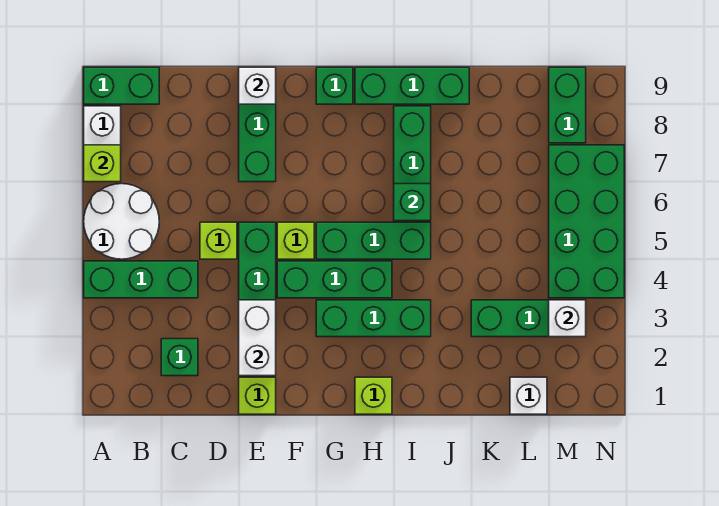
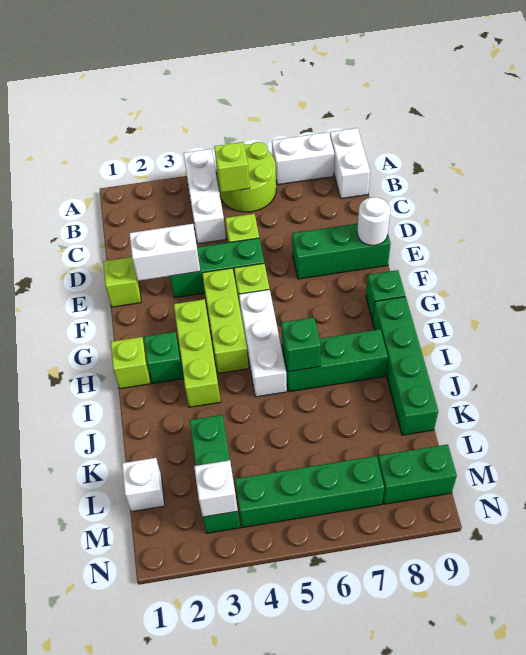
green brick A4:C4 level 1 -> white brick A4:C4 level 1
white round brick A5:B6 level 1 -> lime round brick A5:B6 level 1
lime brick A7 level 2 -> lime brick B5 level 2
green brick A9:B9 level 1 -> white brick A9:B9 level 1
green brick C2 level 1 -> green brick H2 level 1
white brick E9 level 2 -> white round brick E9 level 2
green brick F4:H4 level 1 -> lime brick F4:H4 level 1
green brick G3:I3 level 1 -> lime brick G3:I3 level 1
green brick G5:I5 level 1 -> white brick G5:I5 level 1
green brick H9:J9 level 1 -> green brick H9:K9 level 1
green brick M4:N7 level 1 -> green brick M4:M7 level 1

